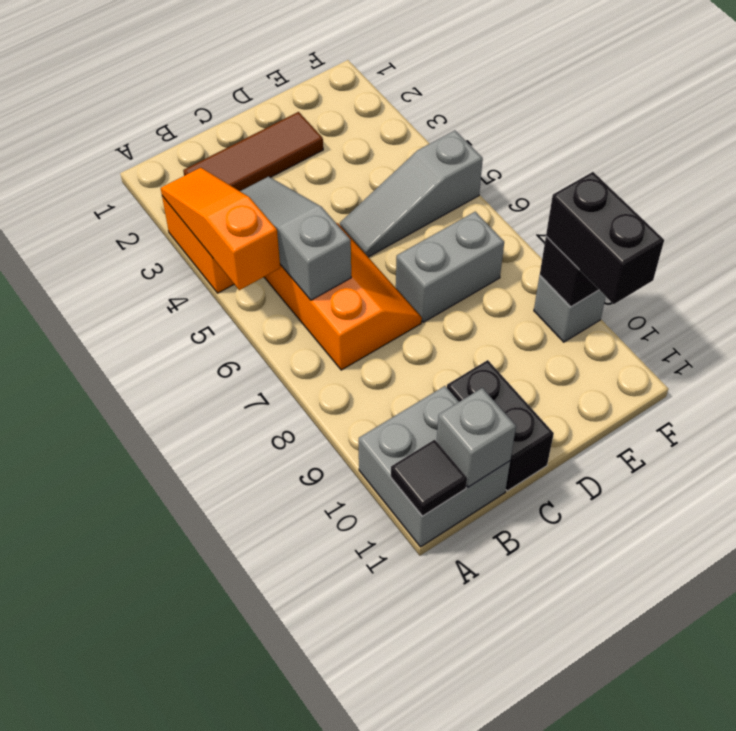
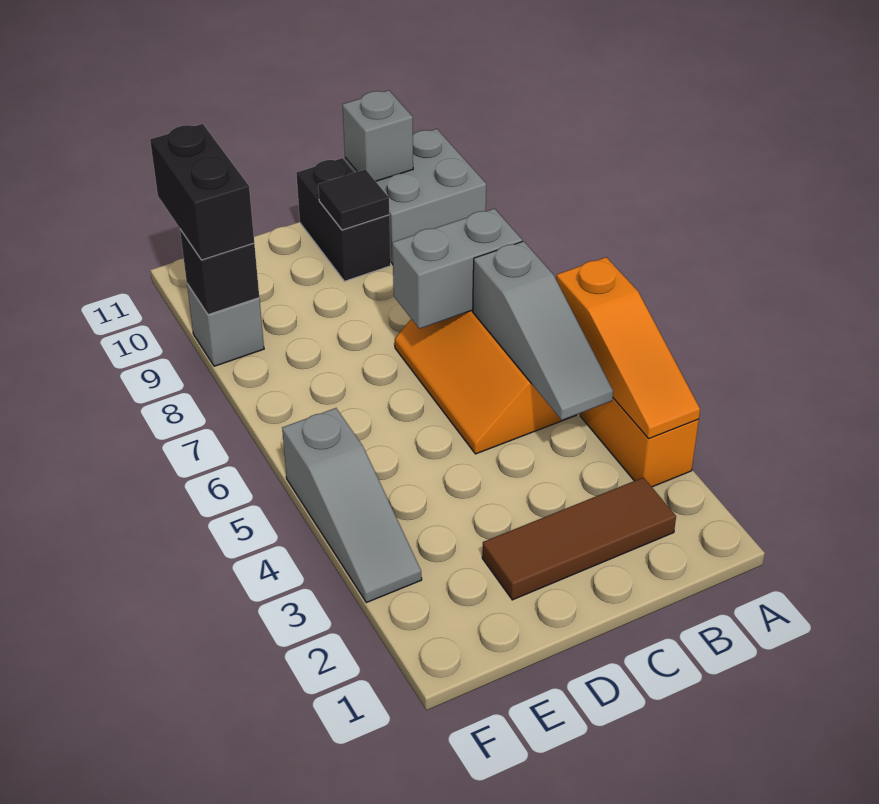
black tile A11 level 2 -> black tile C10 level 2
grey slope D5:F5 level 1 top F -> grey slope F3:F5 level 1 top 5
grey brick D7:E7 level 1 -> grey brick B7:C7 level 2

